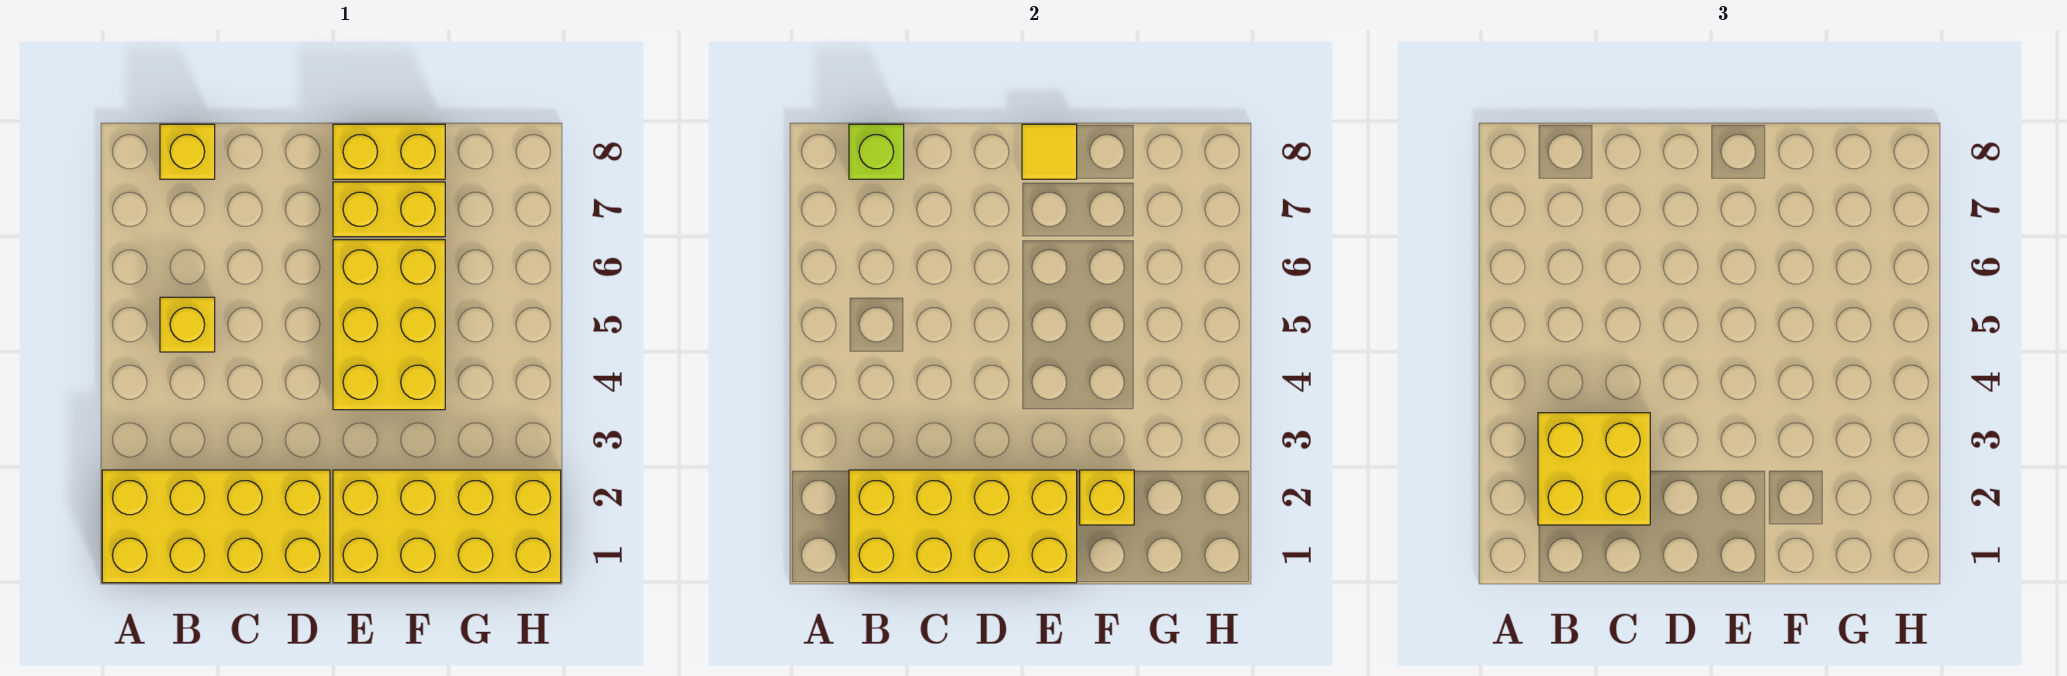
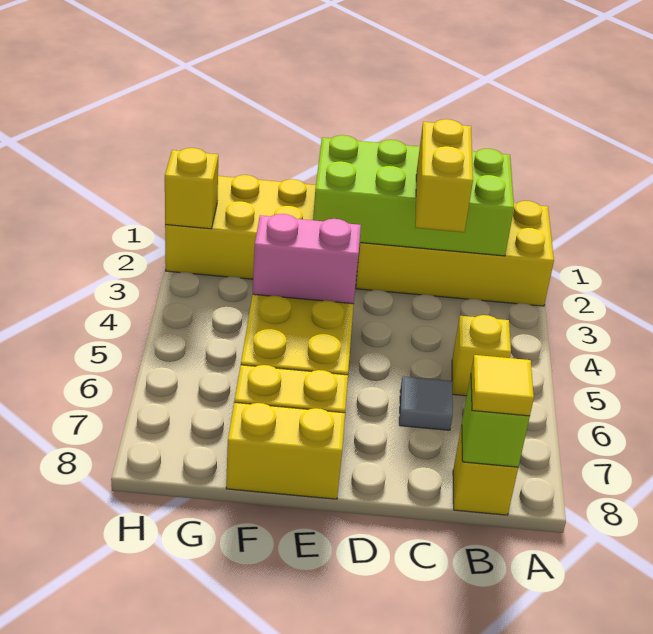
yellow brick B1:E2 level 2 -> lime brick B1:E2 level 2
yellow brick B2:C3 level 3 -> yellow brick C2:C3 level 3
none -> grey tile C6 level 1
none -> pink brick E4:F4 level 2
yellow tile E8 level 2 -> yellow tile B8 level 3
yellow brick F2 level 2 -> yellow brick H2 level 2

